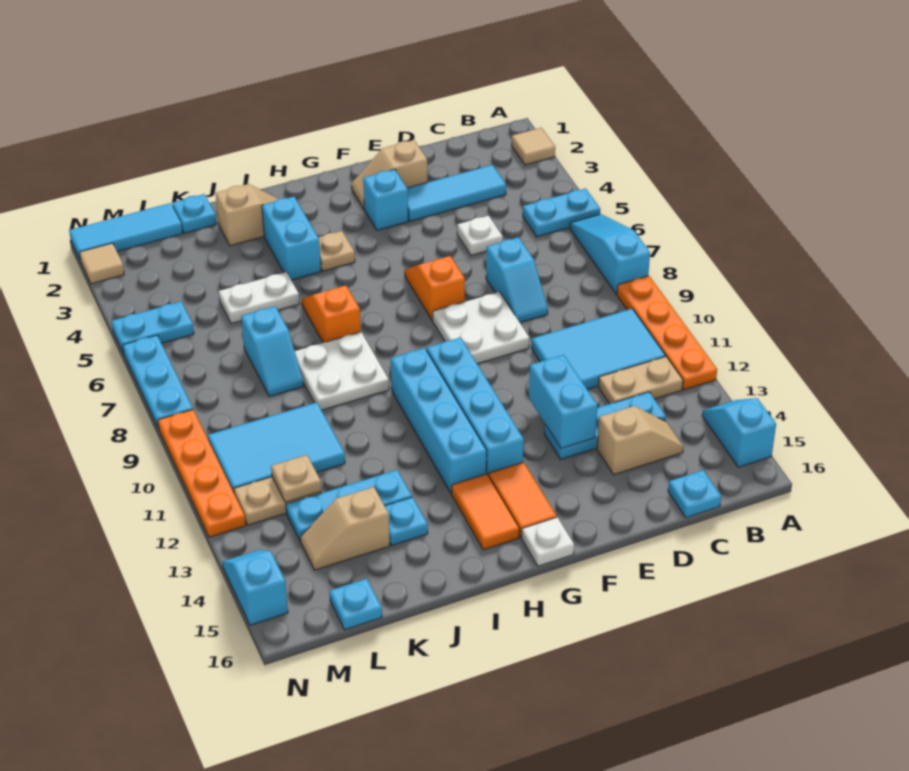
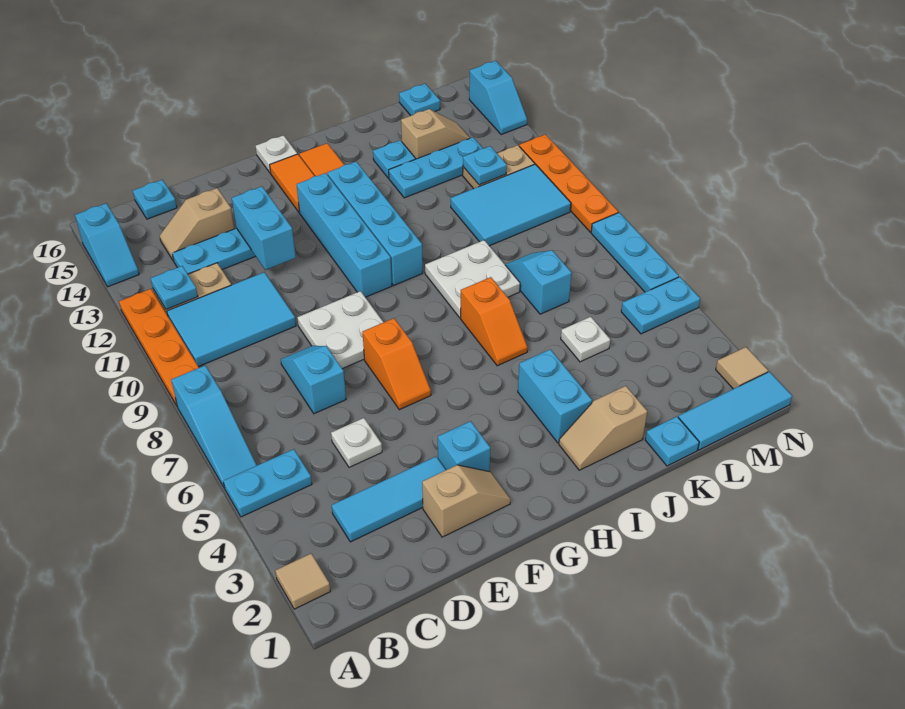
none -> cyan plate B12 level 2
tan plate H4 level 1 -> none
white plate J5:K5 level 1 -> white plate K5 level 1
tan plate L12 level 2 -> cyan plate L12 level 2

